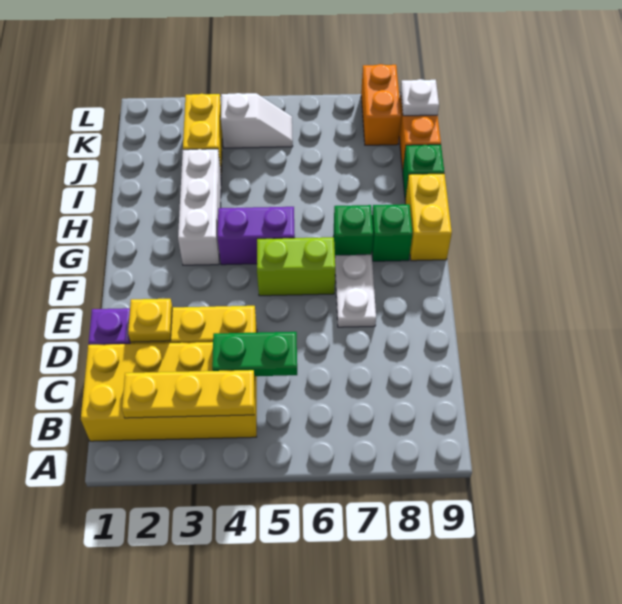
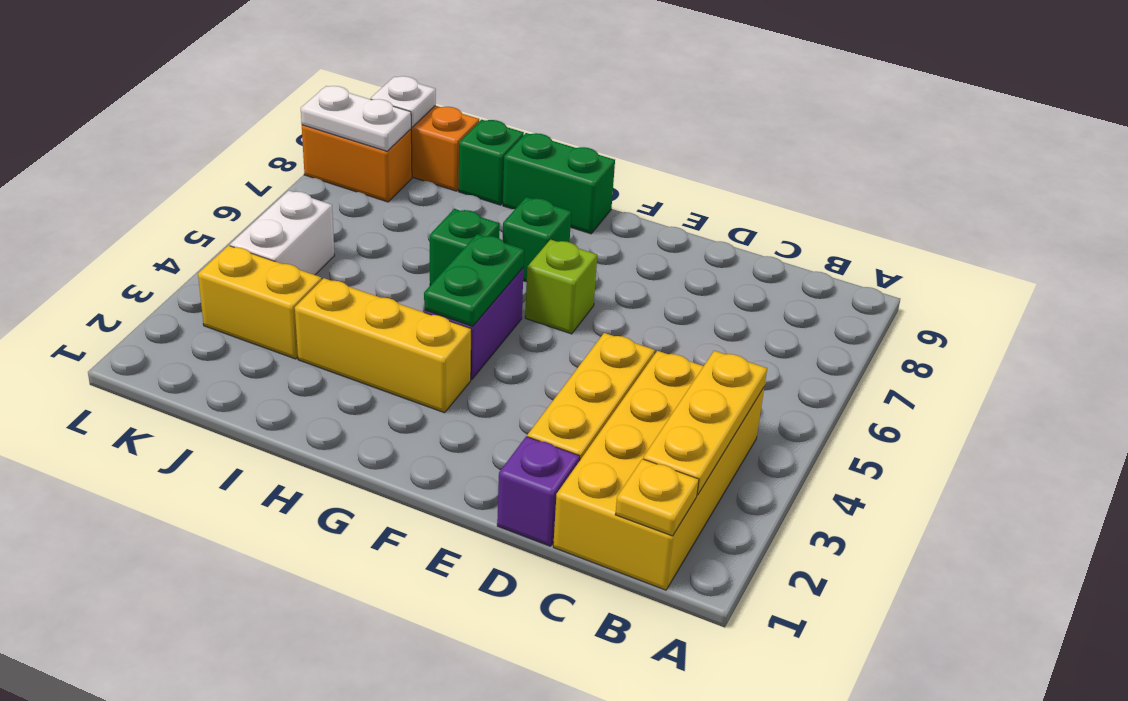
green plate C4:C5 level 2 -> green plate G4:G5 level 2
yellow plate D2 level 2 -> yellow plate B1 level 2
white plate E7:F7 level 1 -> white plate K8:L8 level 2
lime brick F5:F6 level 1 -> lime brick F6 level 1
white brick G3:I3 level 1 -> yellow brick G3:I3 level 1
green brick G8 level 1 -> green brick H6 level 1
yellow brick G9:H9 level 1 -> green brick G9:H9 level 1
white slope K4:K5 level 1 top 4 -> white brick K4:K5 level 1

